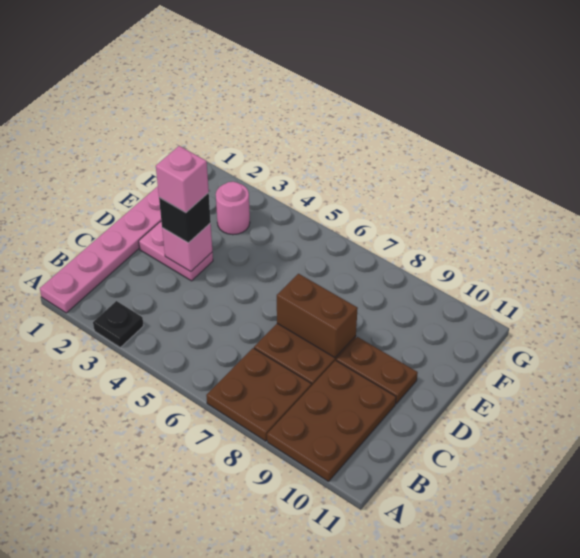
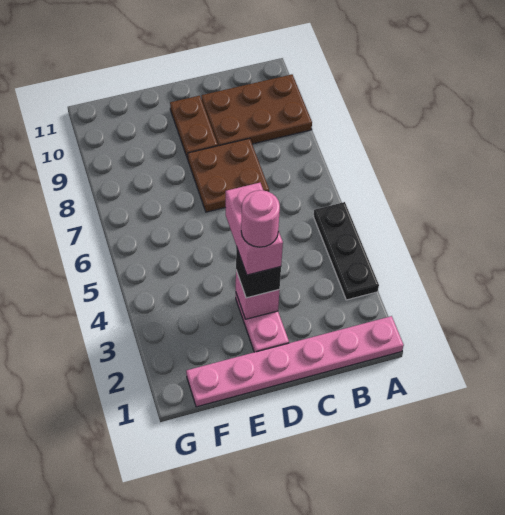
black plate A3 level 1 -> black plate A3:A5 level 1
brown plate A7:B8 level 1 -> none
pink brick D3 level 4 -> pink brick D3:D4 level 4
brown brick D7:D8 level 2 -> none
pink round brick F3 level 1 -> pink round brick D3 level 5

